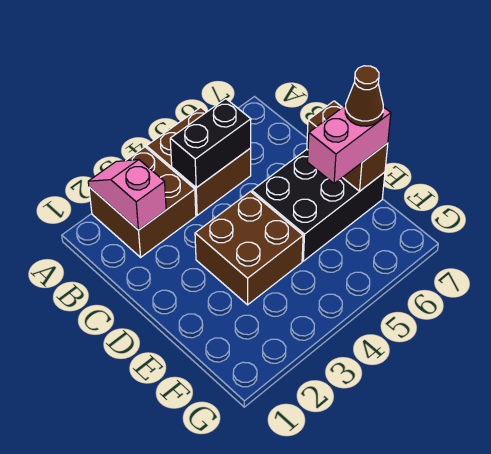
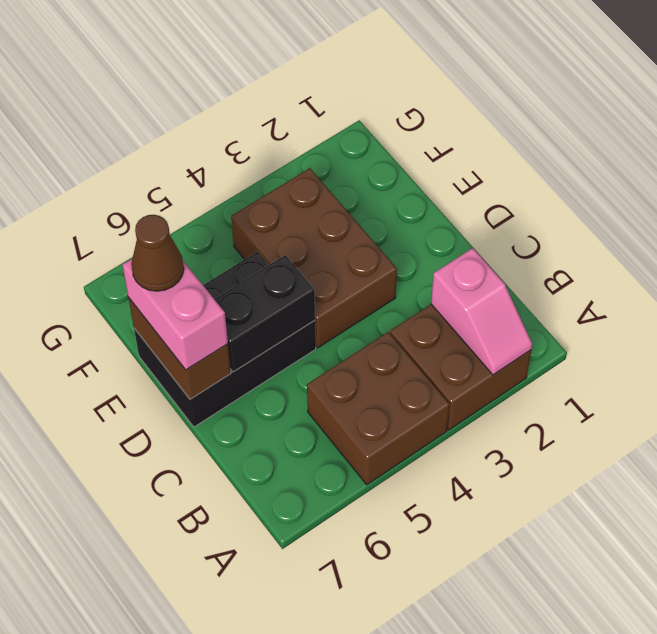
black brick B4:B5 level 2 -> black brick D5:D6 level 2
brown brick D3:E4 level 1 -> brown brick D3:F4 level 1
pink brick E6:E7 level 3 -> pink brick D7:E7 level 3

